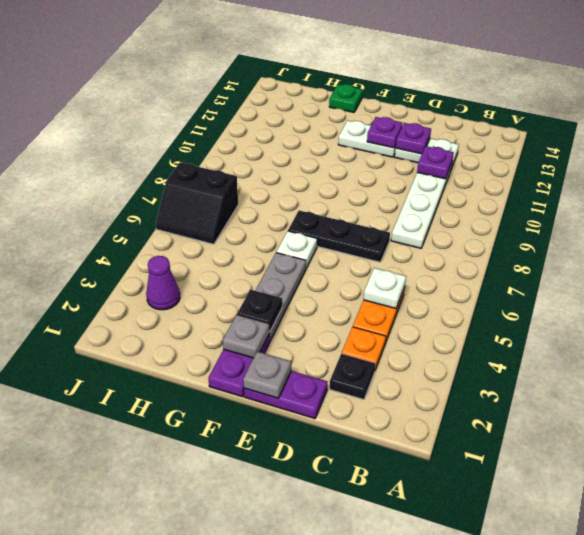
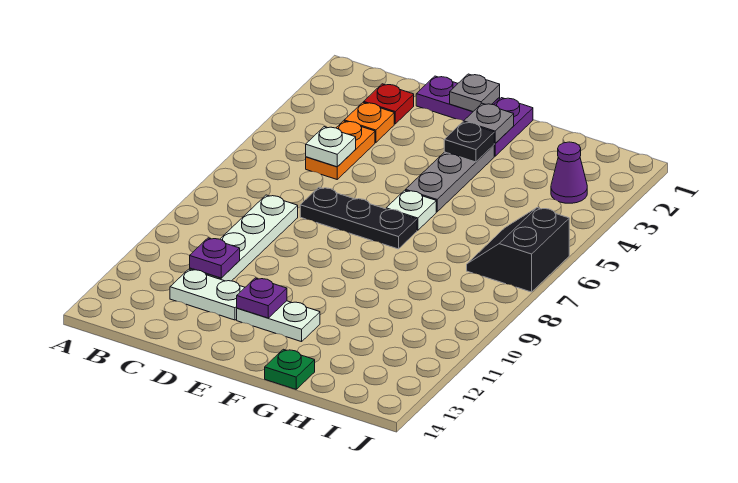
black plate C2 level 1 -> red plate C2 level 1
purple plate D12 level 2 -> none
black slope I6:J7 level 1 top 7 -> black slope I6:J7 level 1 top J

